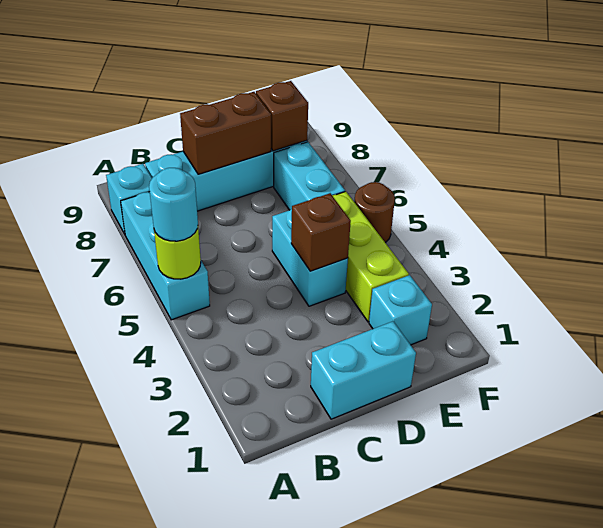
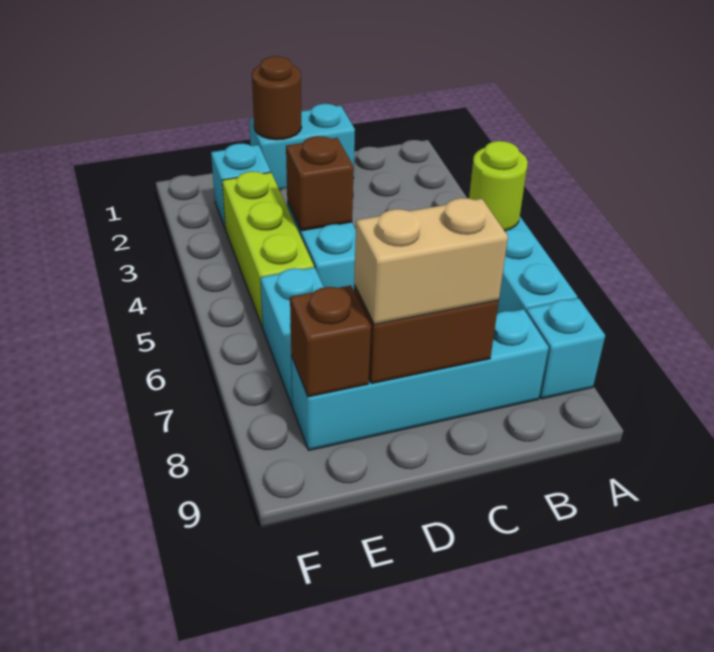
cyan round brick A5 level 3 -> none
none -> tan brick C8:D8 level 3
brown round brick F5 level 1 -> brown round brick D1 level 2

